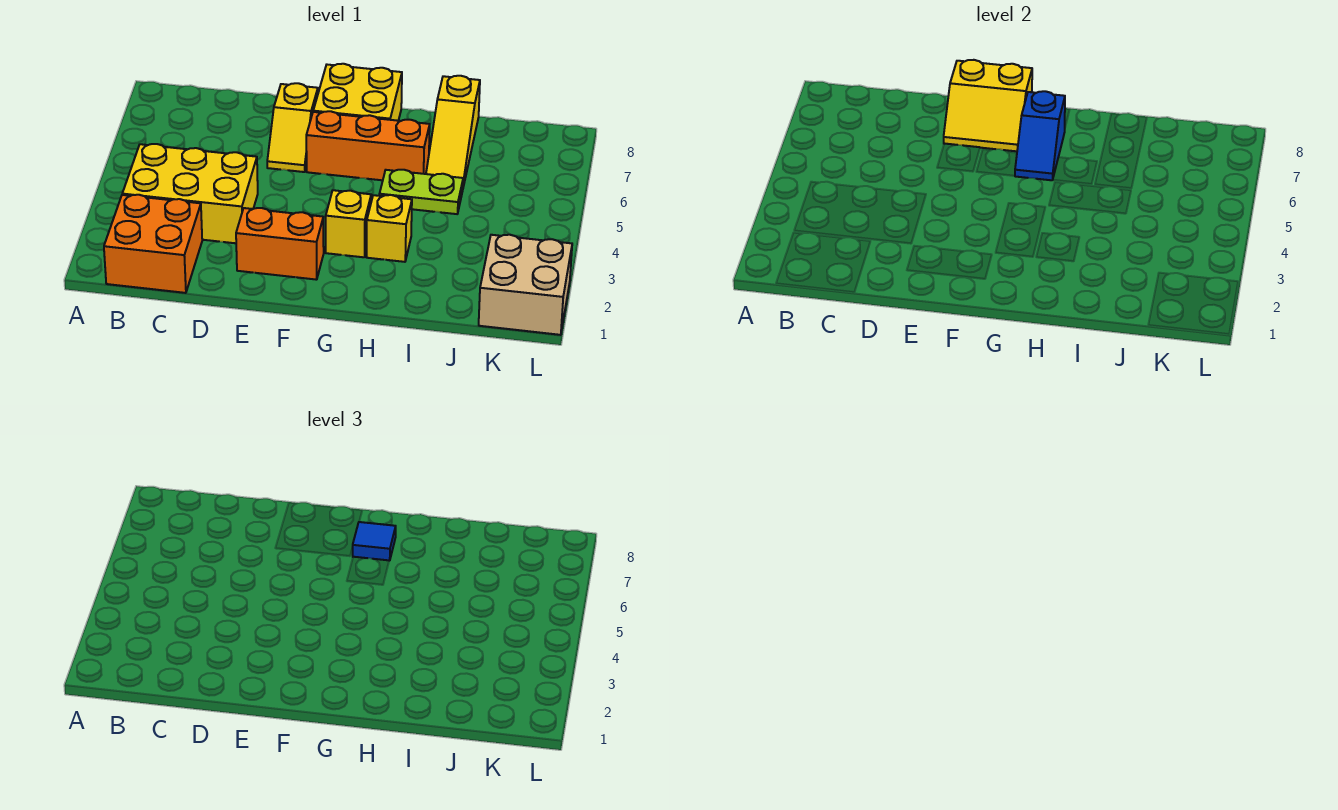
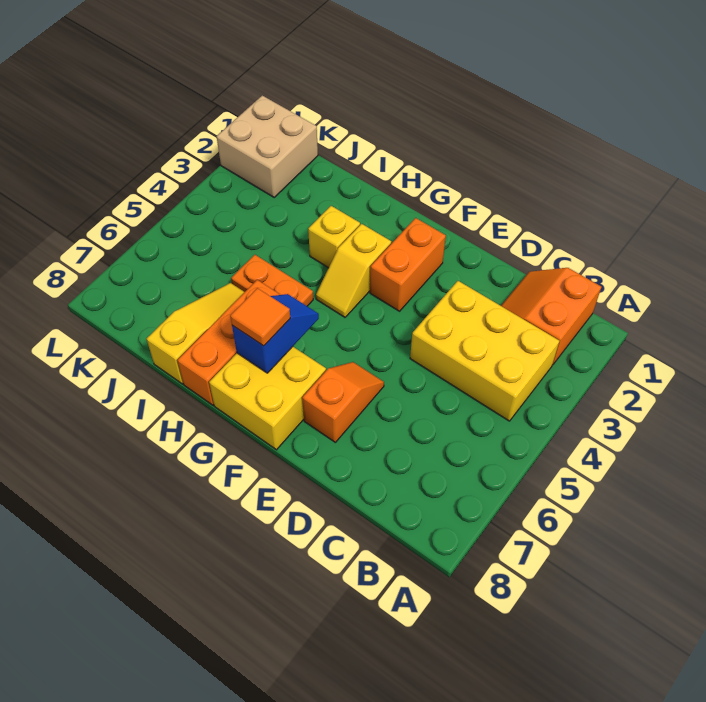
orange brick B1:C2 level 1 -> orange slope B1:C2 level 1 top B
orange brick E2:F2 level 1 -> orange brick F2:F3 level 1
yellow slope E6:E7 level 1 top 7 -> orange slope E6:E7 level 1 top 7
yellow slope E7:F8 level 2 top 8 -> none
orange brick F6:H6 level 1 -> orange brick H6:H8 level 1
blue tile G7 level 3 -> orange tile G7 level 3
lime plate H5:I5 level 1 -> orange plate H5:I5 level 1

